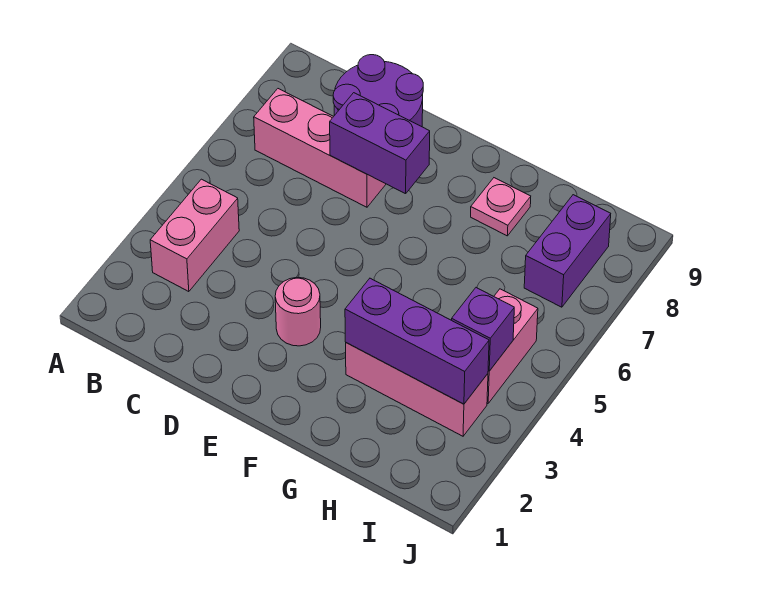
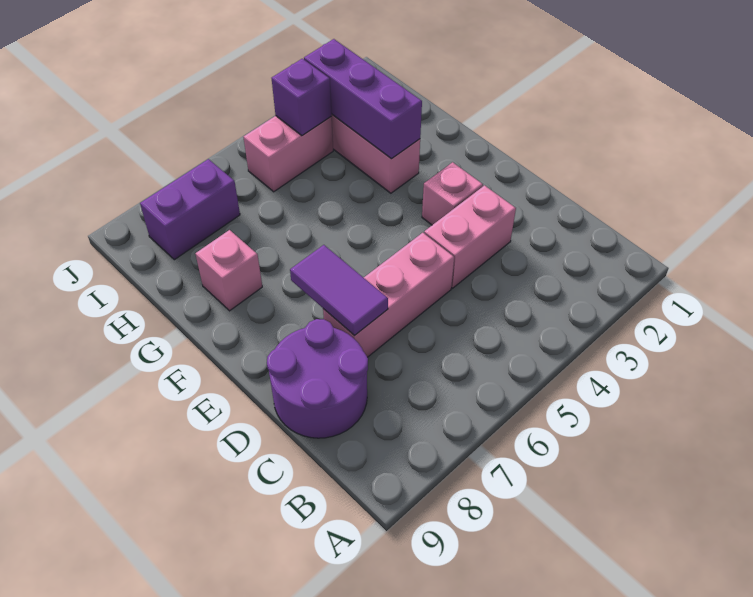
pink brick B3:B4 level 1 -> pink brick D3:D4 level 1
pink brick B7:D7 level 1 -> pink brick D5:D7 level 1
purple brick D7:E7 level 2 -> purple tile D7:E7 level 2
pink round brick E3 level 1 -> pink brick E3 level 1
pink plate G8 level 1 -> pink brick G8 level 1

